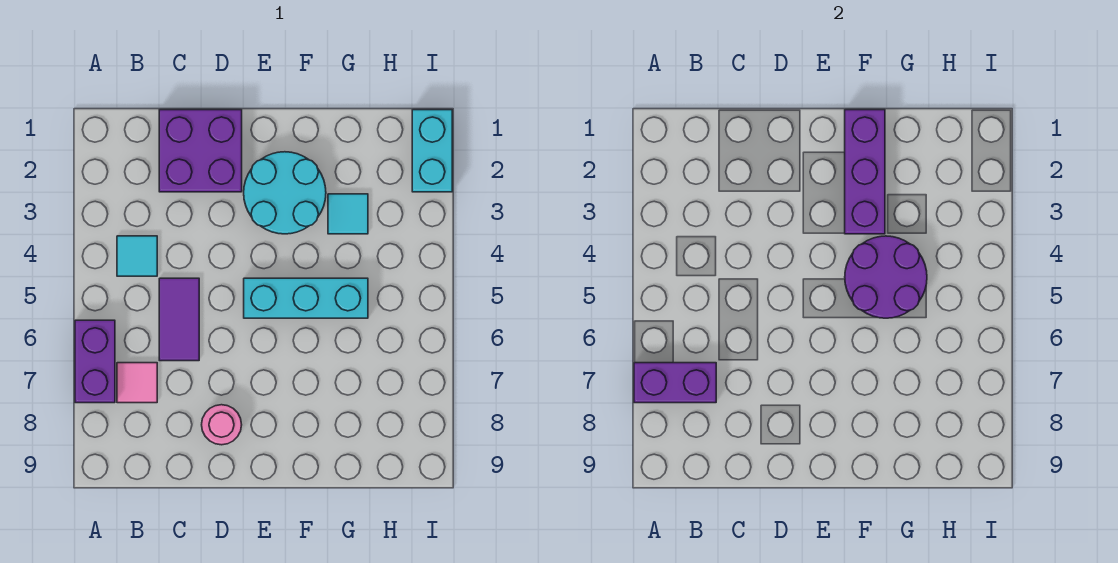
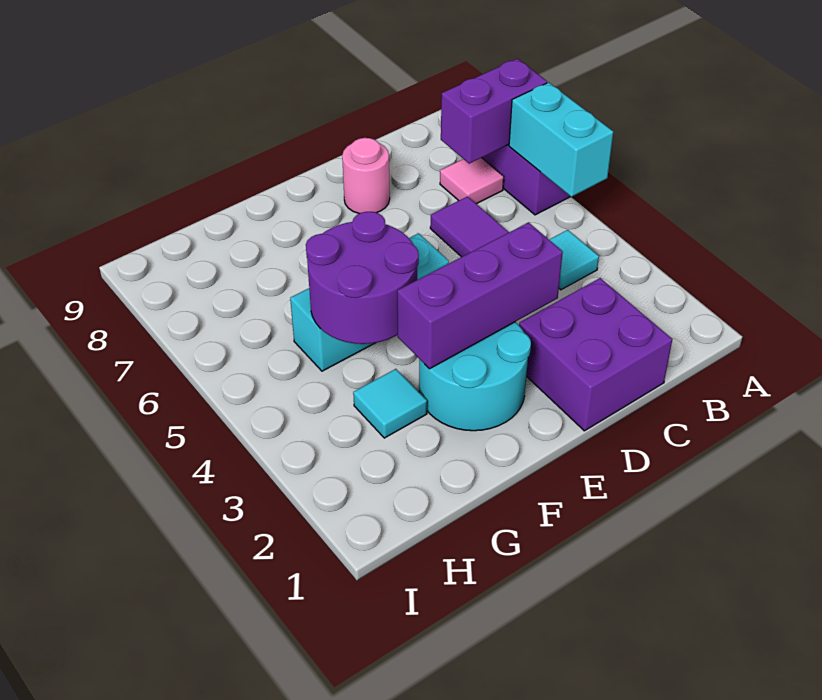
purple brick F1:F3 level 2 -> purple brick D3:F3 level 2
cyan brick I1:I2 level 1 -> cyan brick A5:A6 level 2

